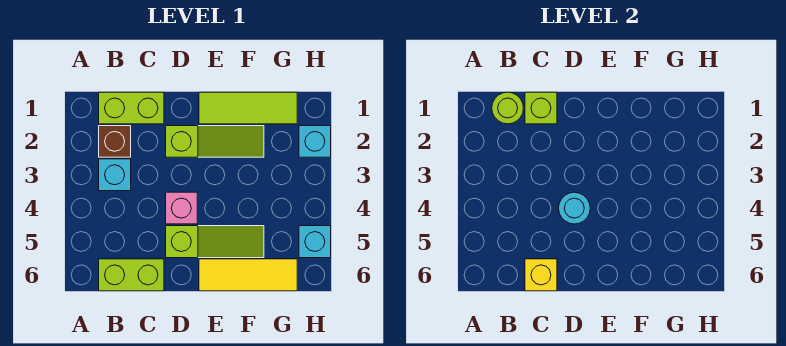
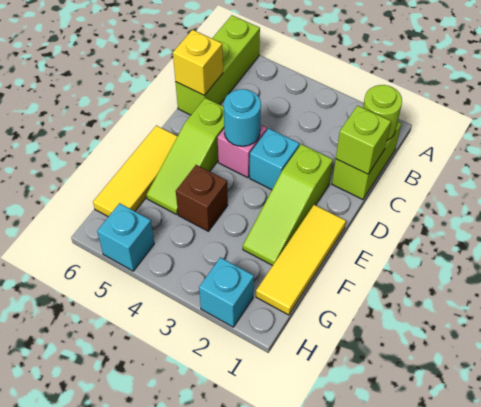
brown brick B2 level 1 -> brown brick F4 level 1
cyan brick B3 level 1 -> cyan brick D3 level 1
lime brick B6:C6 level 1 -> lime brick A6:C6 level 1
lime tile E1:G1 level 1 -> yellow tile E1:G1 level 1

